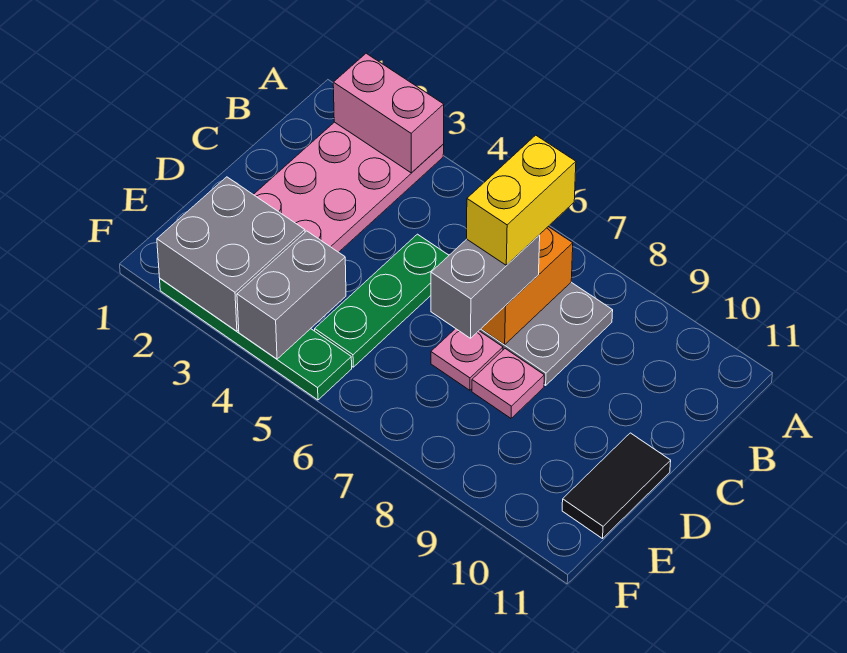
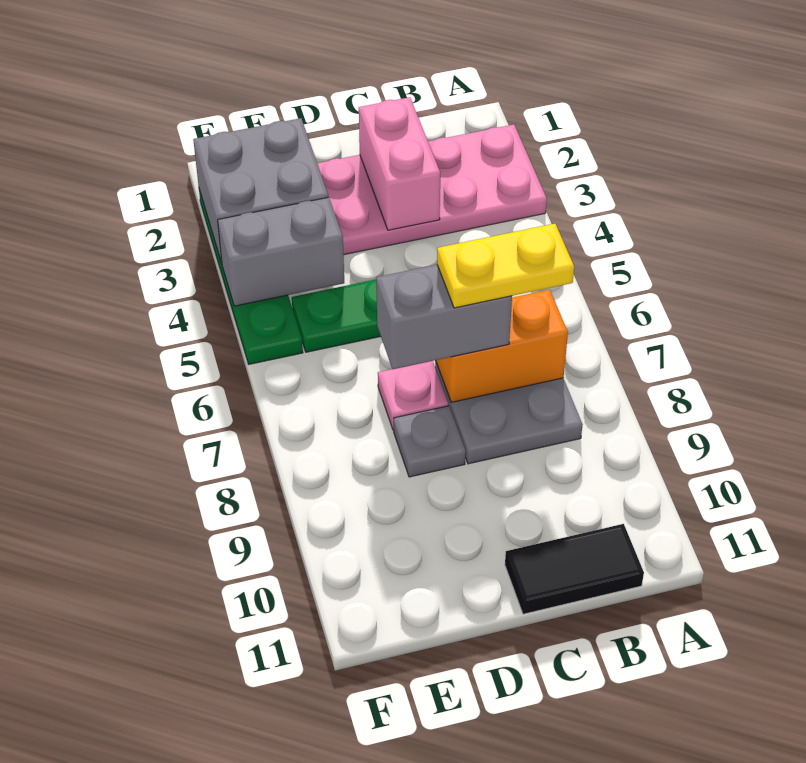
pink brick A2:A3 level 2 -> pink brick C2:C3 level 2
yellow brick B7:C7 level 4 -> yellow plate B7:C7 level 4
pink plate D8 level 1 -> grey plate D8 level 1
black tile D11:E11 level 1 -> black tile B11:C11 level 1

